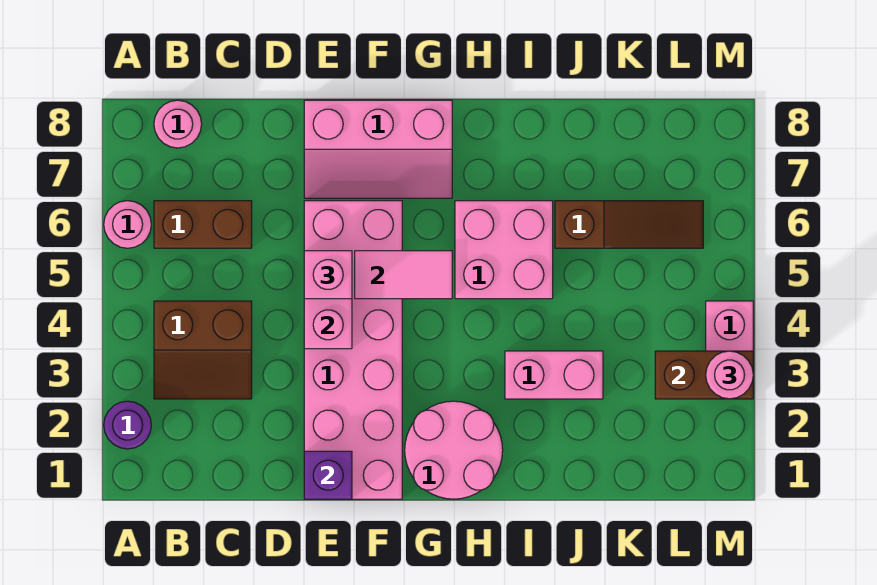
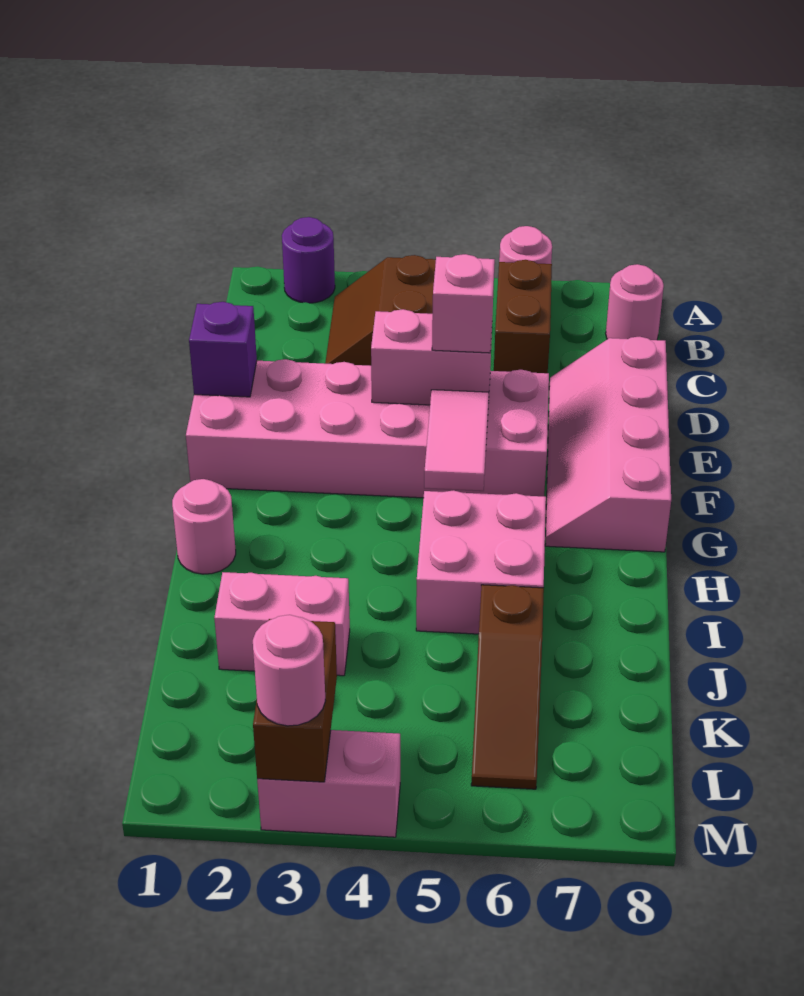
pink slope E7:G8 level 1 top 8 -> pink slope D7:G8 level 1 top 8
pink round brick G1:H2 level 1 -> pink round brick H1 level 1
pink brick I3:J3 level 1 -> pink brick J2:J3 level 1

